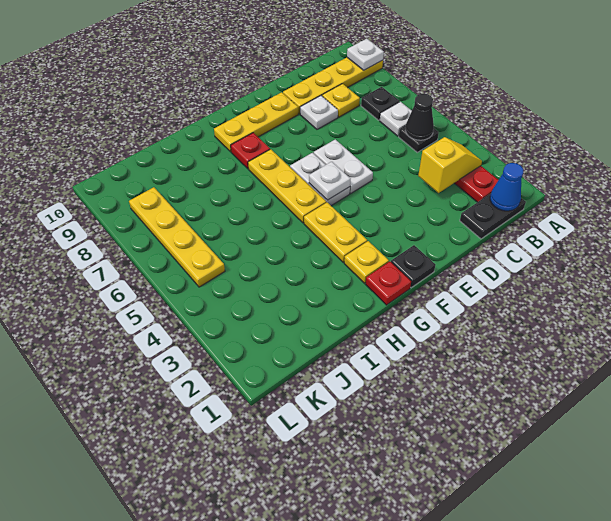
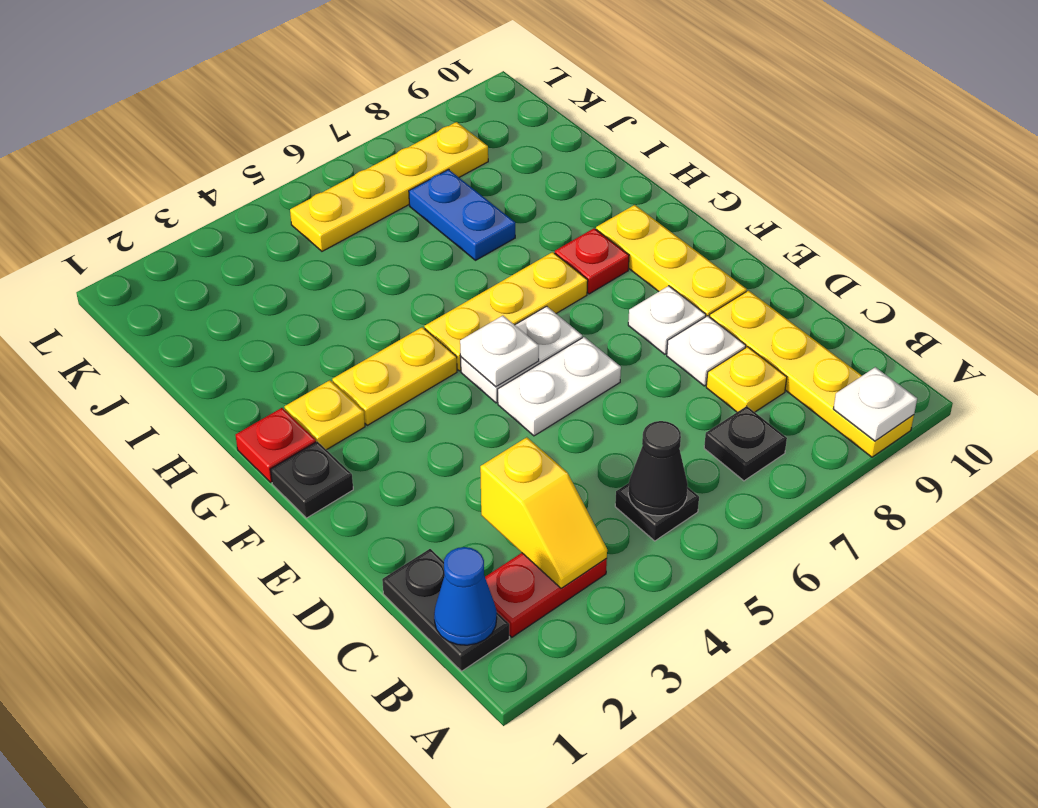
white plate B6 level 1 -> white plate E8 level 1
none -> blue plate I7:J7 level 1

